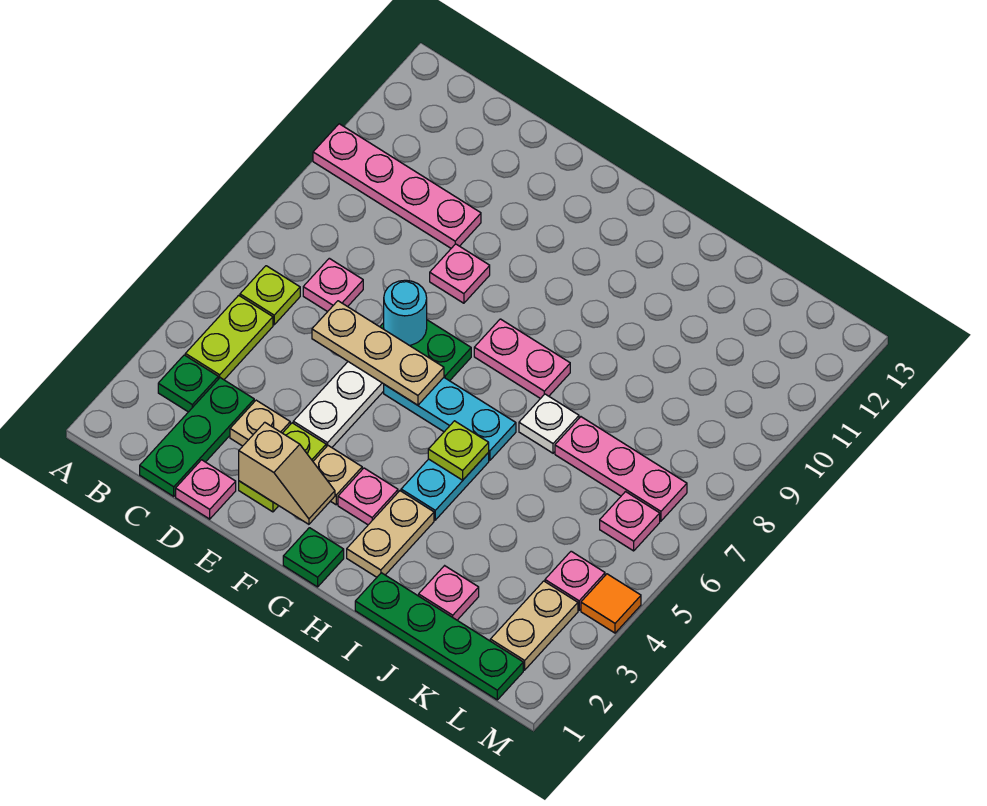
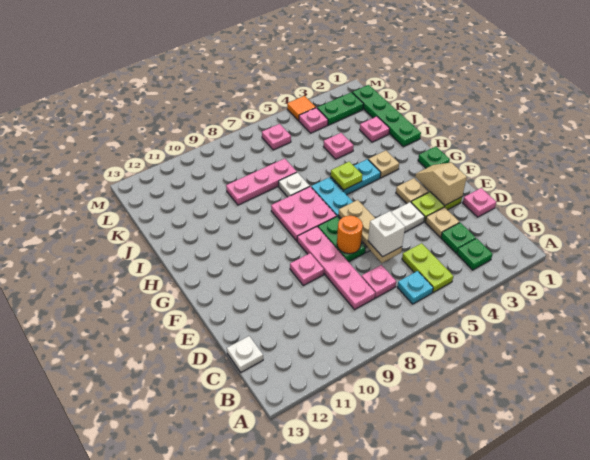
pink plate A10:D10 level 1 -> pink plate C8:F8 level 1
lime plate B4:B5 level 1 -> lime plate B5:C5 level 1
lime plate B6 level 1 -> cyan plate B6 level 1
green plate C1:C3 level 1 -> green plate C3 level 1
none -> white plate C13 level 1
none -> white brick D6 level 3
cyan round brick E7 level 2 -> orange round brick E7 level 2
pink plate G3 level 1 -> pink plate J4 level 1
pink plate G8:H8 level 1 -> pink plate G7:H8 level 1
tan plate H2:H3 level 1 -> tan plate H3 level 1
pink plate J7:L7 level 1 -> pink plate J7:J9 level 1
tan plate L2:L3 level 1 -> green plate L2:L3 level 1

